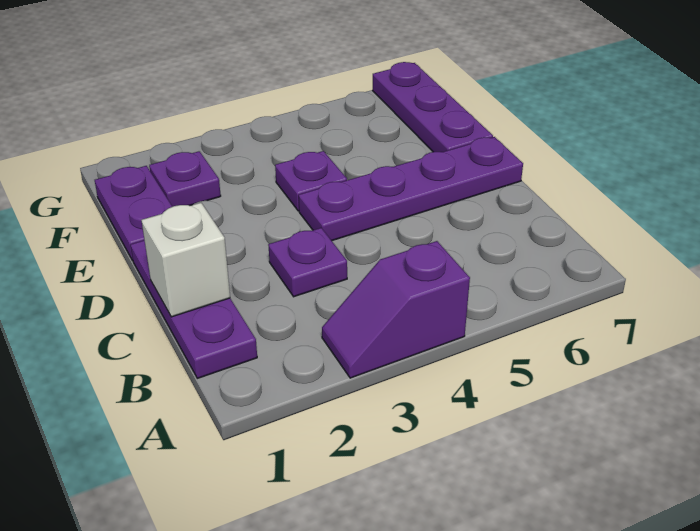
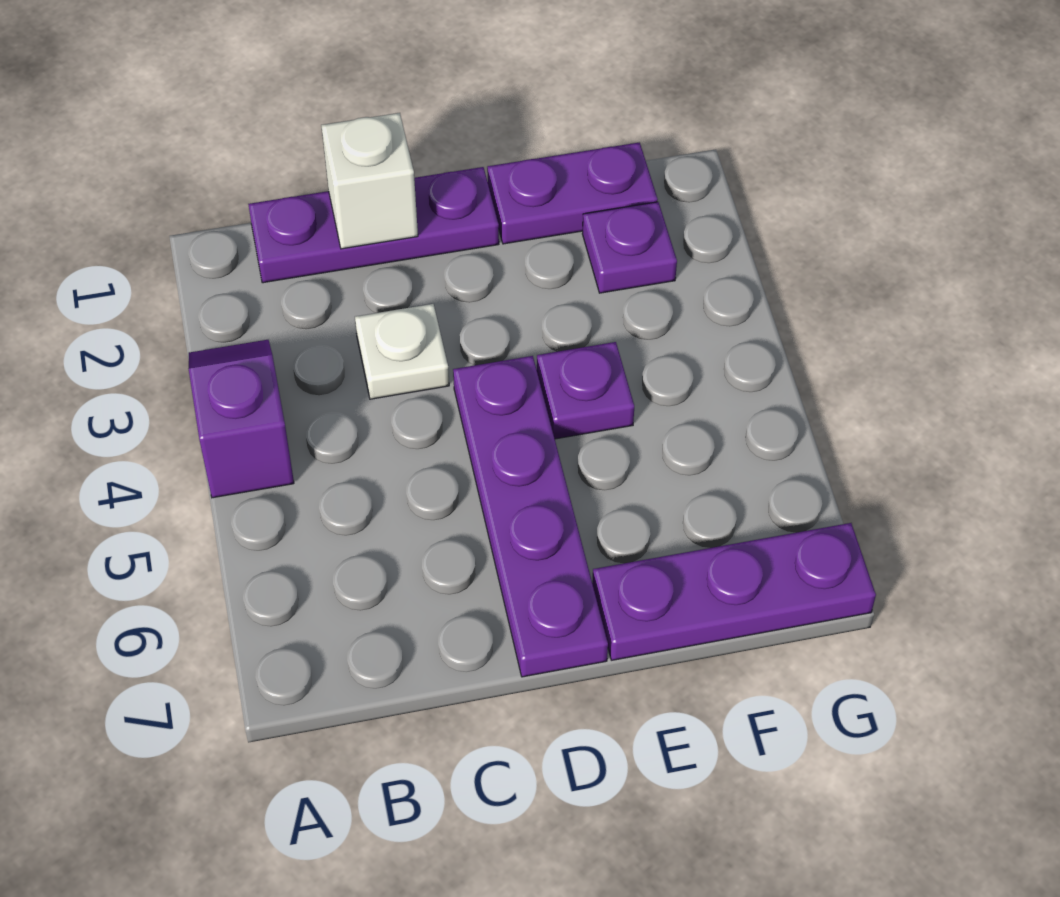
purple plate C3 level 1 -> white plate C3 level 1

